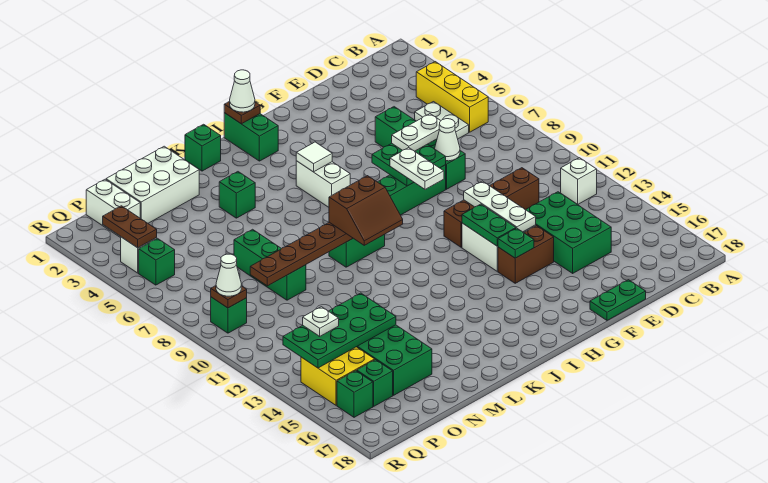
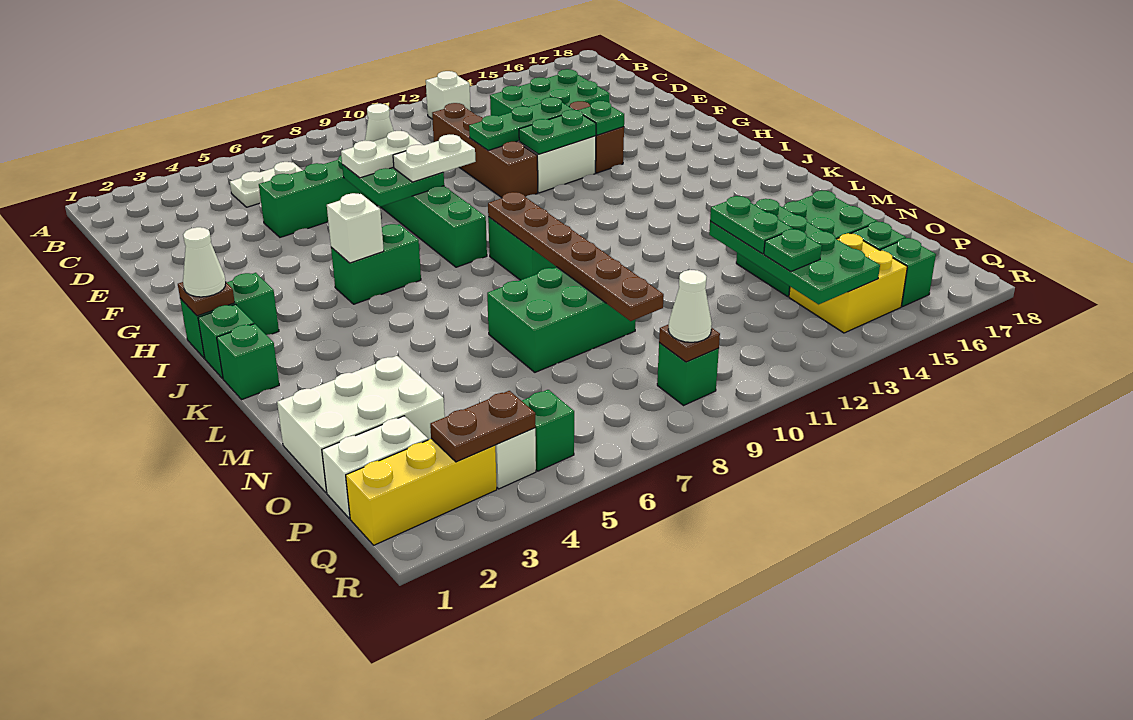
yellow brick B4:B6 level 1 -> yellow brick Q1:Q3 level 1
white plate E7:F7 level 3 -> white plate F7:F8 level 3
green plate E18:F18 level 1 -> green plate N13:O13 level 3
white plate F11:F13 level 2 -> green plate F11:F13 level 2
white brick I5:I6 level 1 -> green brick I5:I6 level 1
white tile I5 level 2 -> white brick I5 level 2
brown slope J9:K10 level 3 top 9 -> none
green brick L4 level 1 -> green brick J1 level 1
white brick M1:O2 level 1 -> white brick N1:O3 level 1
green brick N7:N9 level 1 -> green brick M7:N9 level 1
white plate P13 level 3 -> green plate P13 level 3

